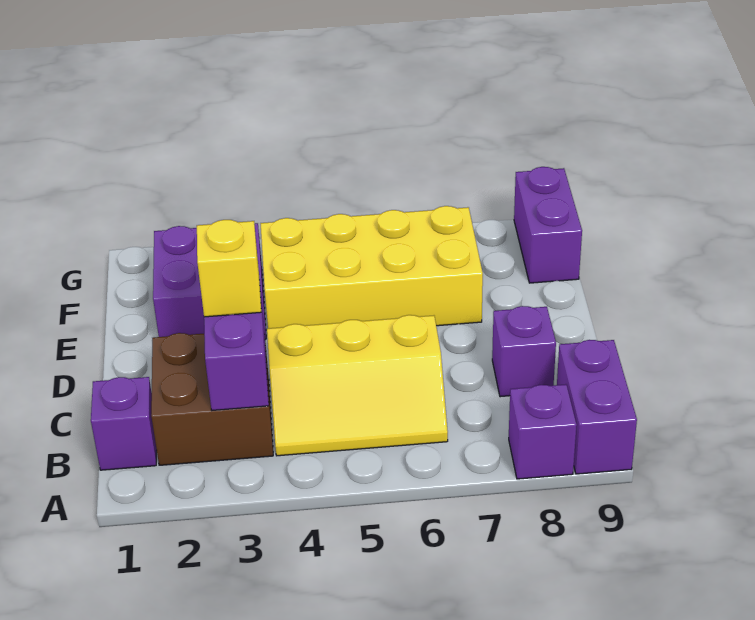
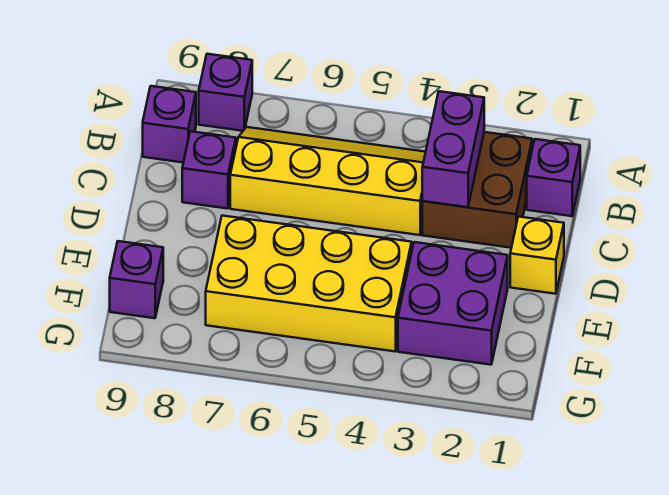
purple brick A9:B9 level 1 -> purple brick B9 level 1
yellow slope B4:C6 level 1 top C -> yellow slope B4:C7 level 1 top C
yellow brick C3 level 3 -> yellow brick D1 level 1
purple brick F9:G9 level 1 -> purple brick F9 level 1

